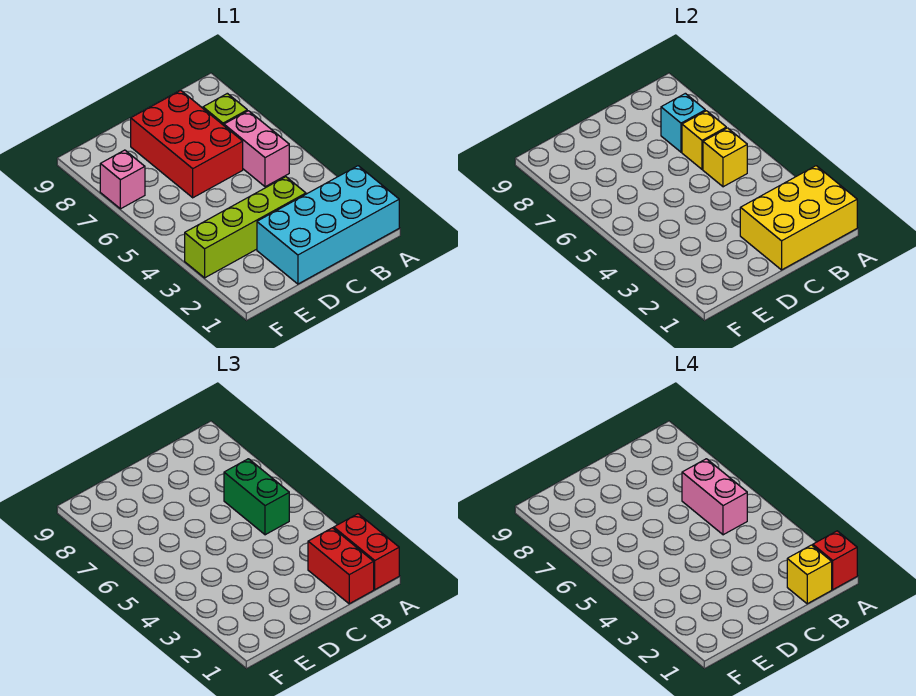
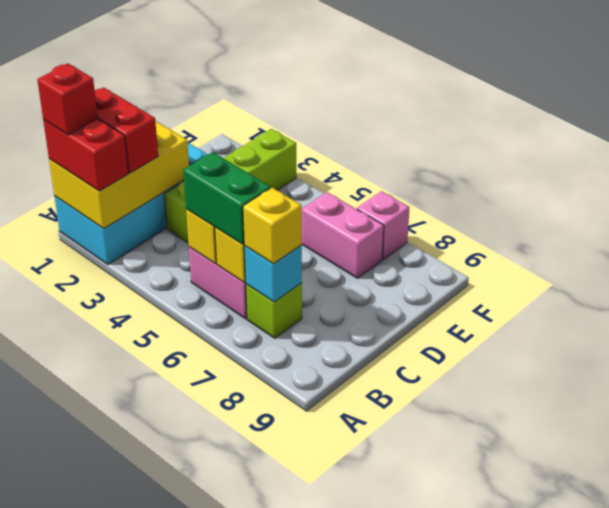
yellow brick B1 level 4 -> yellow brick B7 level 3
pink brick B5:B6 level 4 -> pink brick E6:E7 level 1
red brick C6:D8 level 1 -> none

